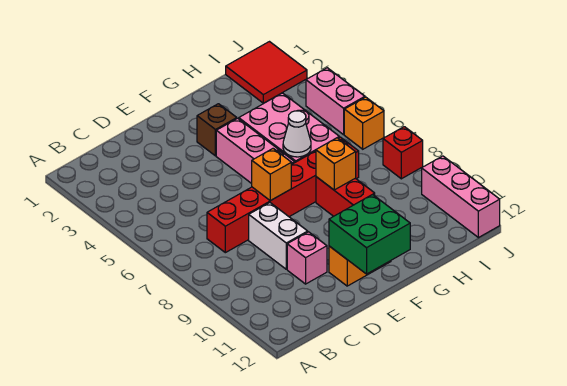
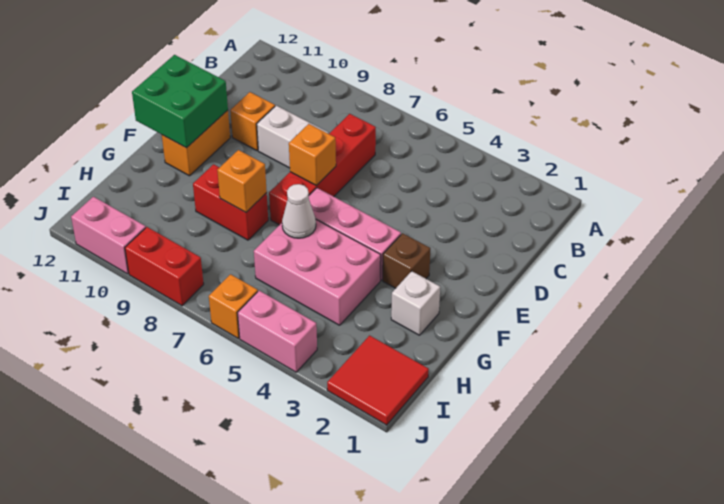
red brick C7:H7 level 1 -> red brick C7:F7 level 1
pink brick D10 level 1 -> orange brick D10 level 1
none -> white brick G2 level 1
red brick J8 level 1 -> red brick J8:J9 level 1
pink brick J10:J12 level 1 -> pink brick J10:J11 level 1

